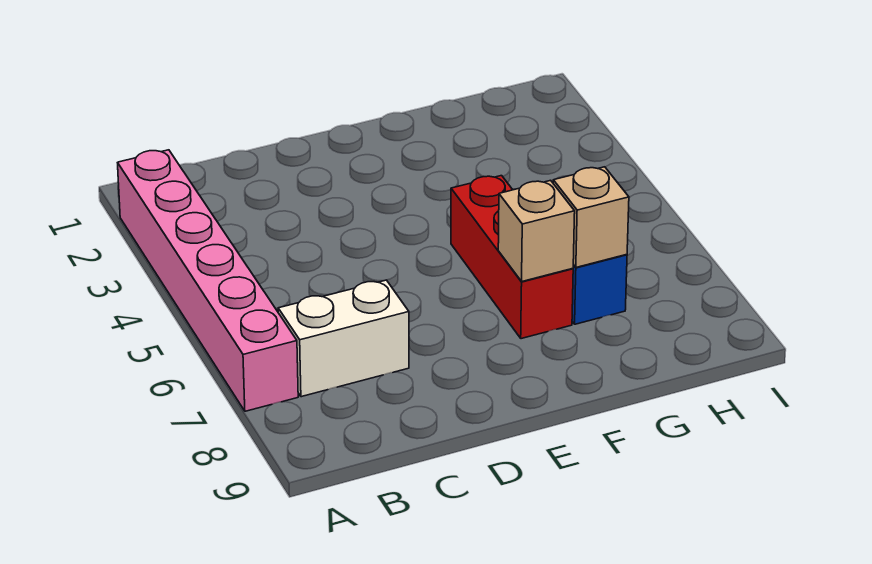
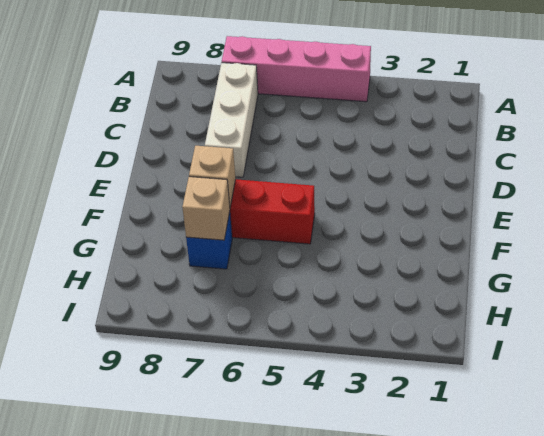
pink brick A2:A7 level 1 -> pink brick A4:A7 level 1
white brick B7:C7 level 1 -> white brick B7:D7 level 1

